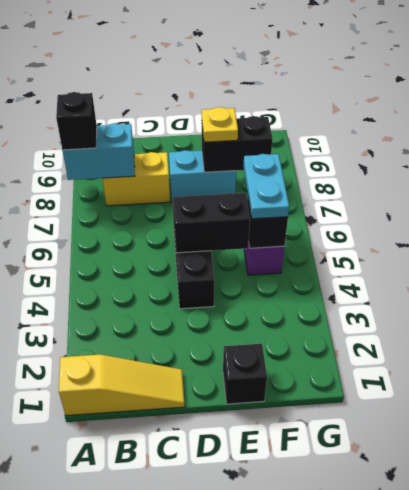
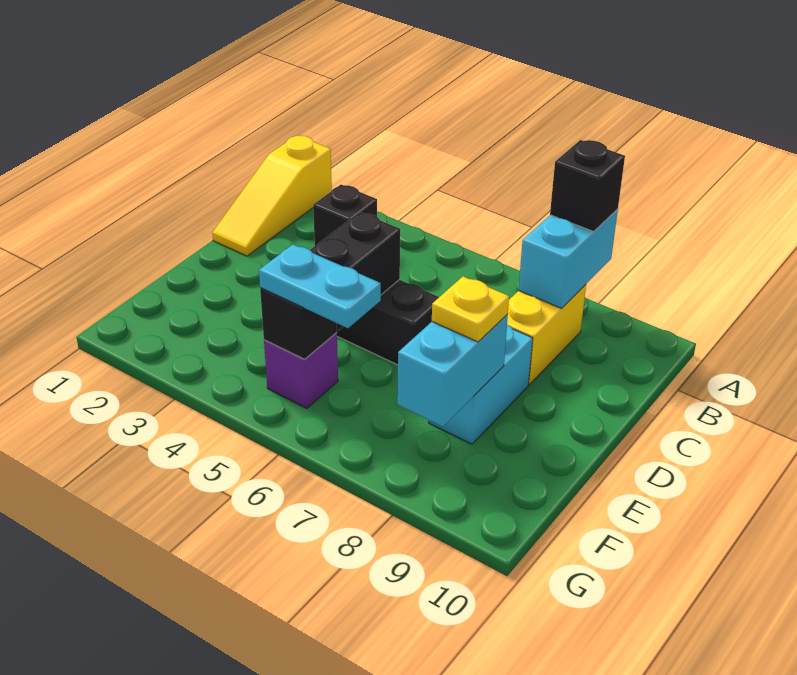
black brick E1 level 1 -> black brick B3 level 1
black brick E8:F8 level 2 -> cyan brick E8:F8 level 2

